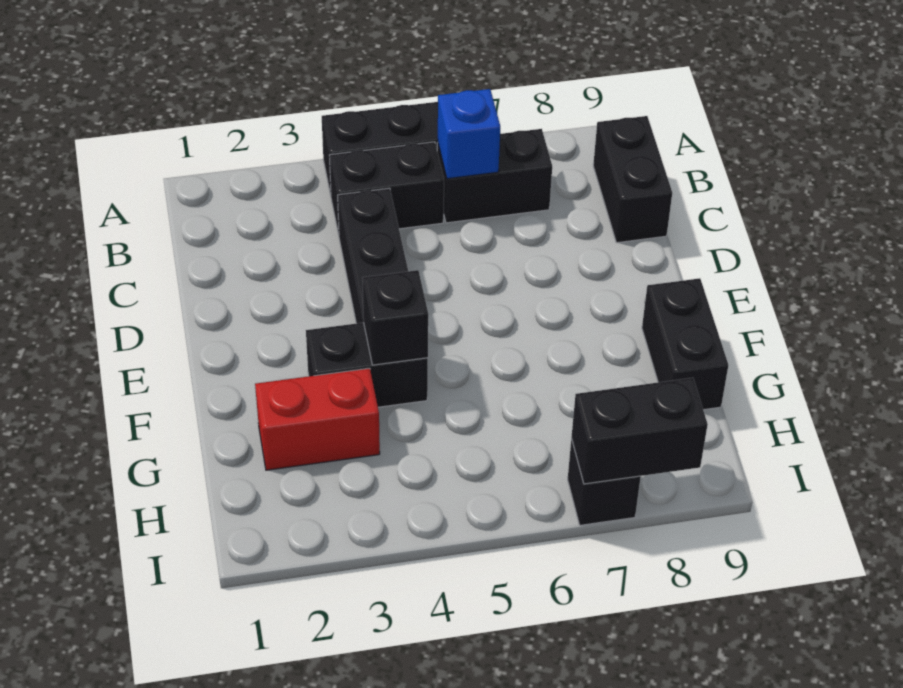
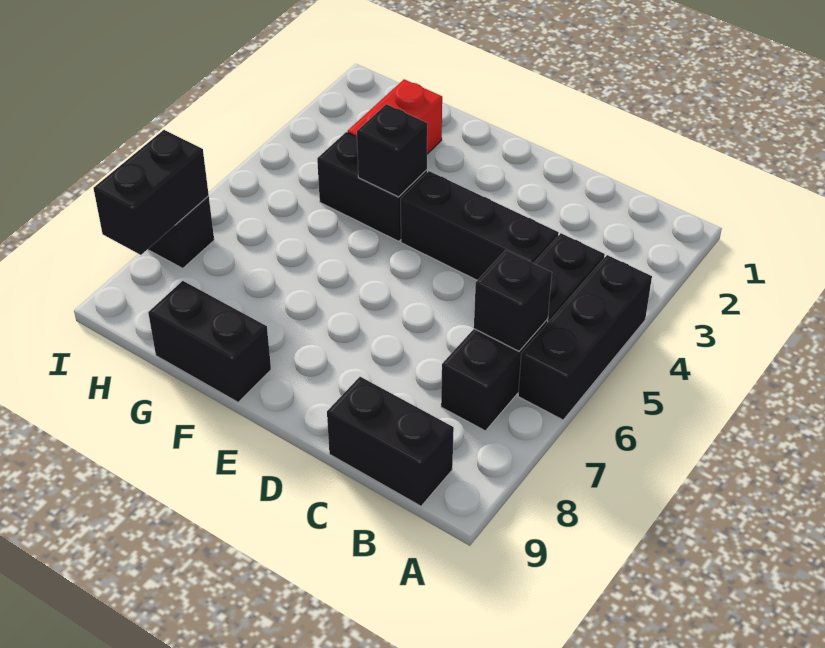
blue brick B6 level 2 -> black brick B6 level 2
black brick F3:F4 level 1 -> black brick F4:G4 level 1

